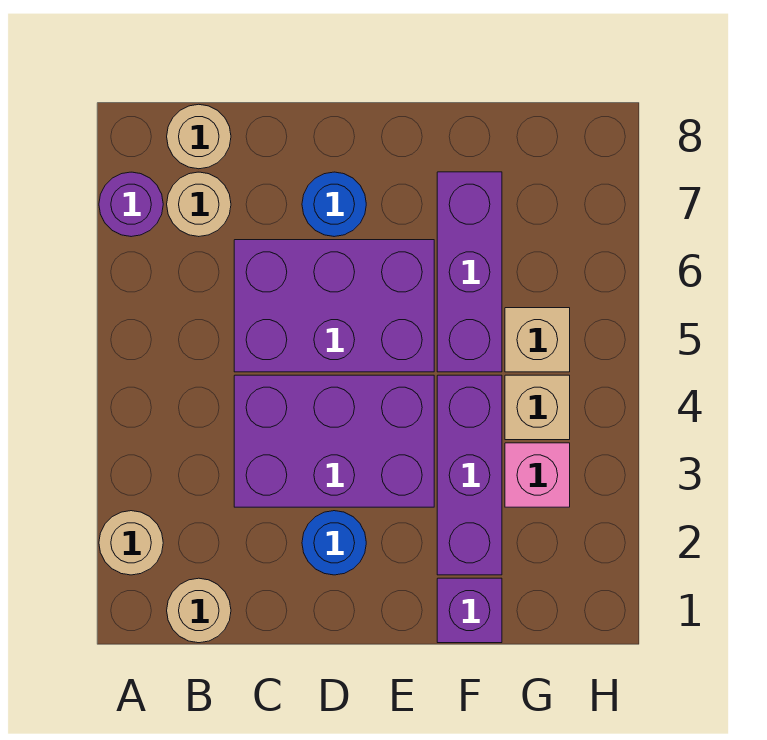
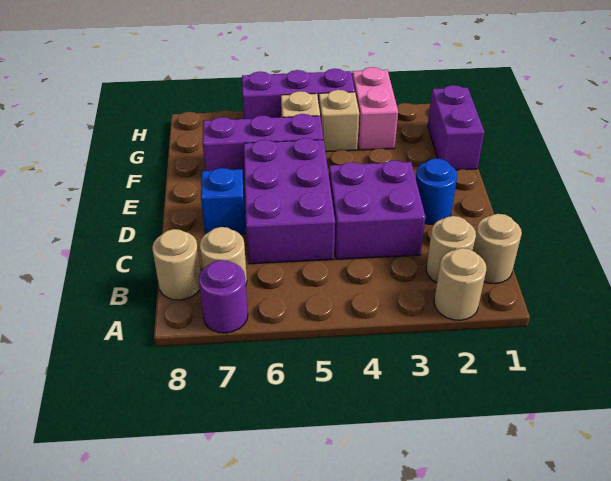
none -> tan round brick B2 level 1
purple brick C3:E4 level 1 -> purple brick C3:D4 level 1
blue round brick D7 level 1 -> blue brick D7 level 1
purple brick F1 level 1 -> purple brick F1:G1 level 1
purple brick F2:F4 level 1 -> purple brick H4:H6 level 1
pink brick G3 level 1 -> pink brick G3:H3 level 1

